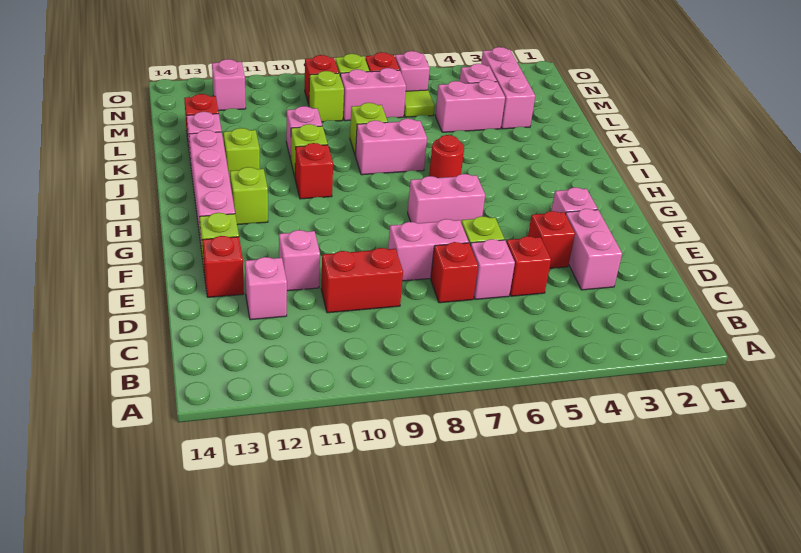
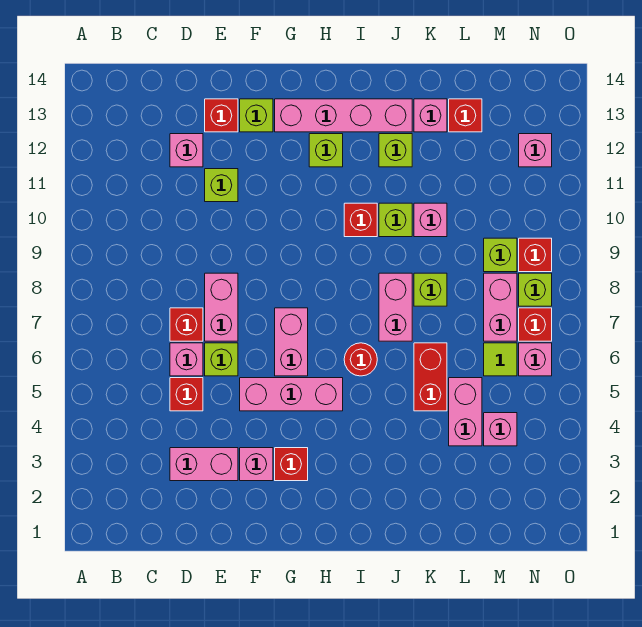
red brick D9:D10 level 1 -> red brick K5:K6 level 1
red brick E4 level 1 -> red brick G3 level 1
pink brick E11 level 1 -> lime brick E11 level 1
pink brick L3:N3 level 1 -> pink brick F5:H5 level 1

